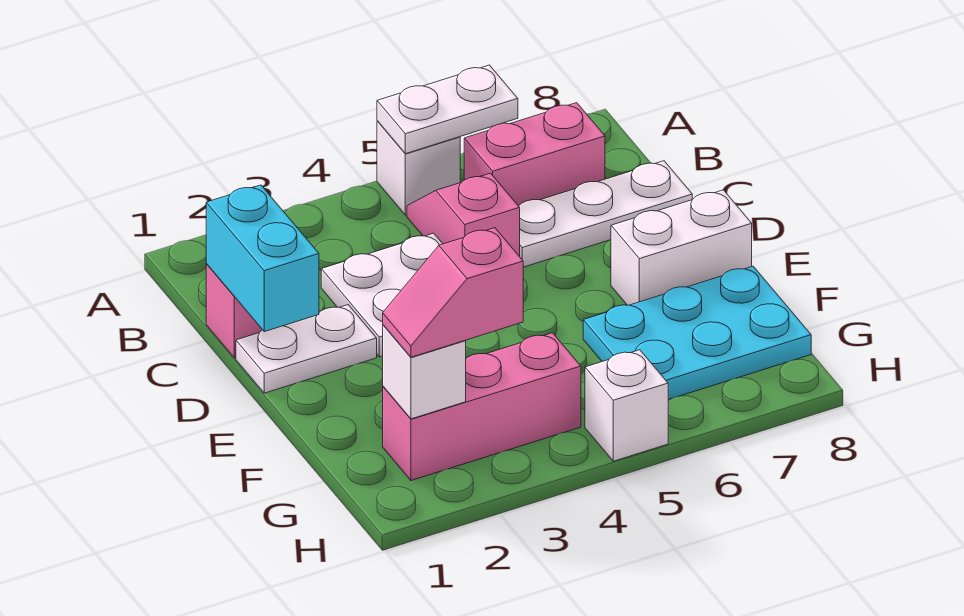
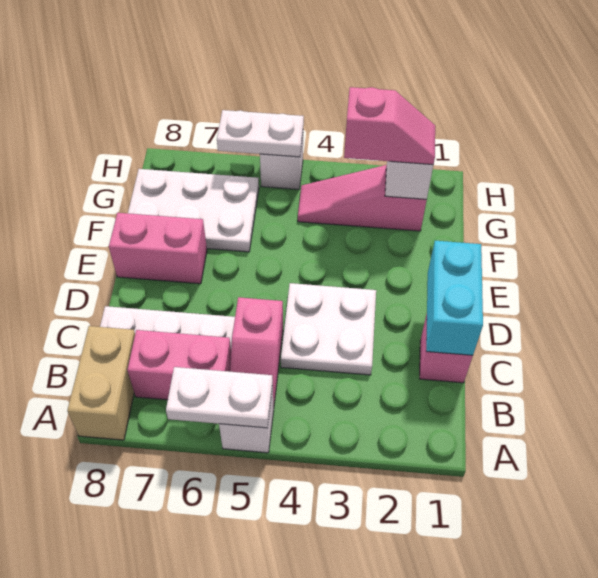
none -> tan brick A8:B8 level 1
white plate D1:D2 level 1 -> white plate H5:H6 level 2
white brick E7:E8 level 1 -> pink brick E7:E8 level 1
cyan plate F6:G8 level 1 -> white plate F6:G8 level 1
pink brick G2:G4 level 1 -> pink slope G2:G4 level 1 top 2

